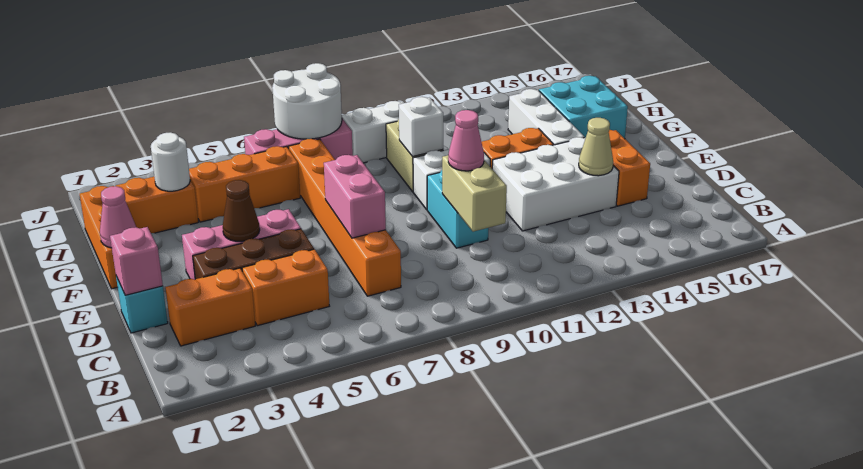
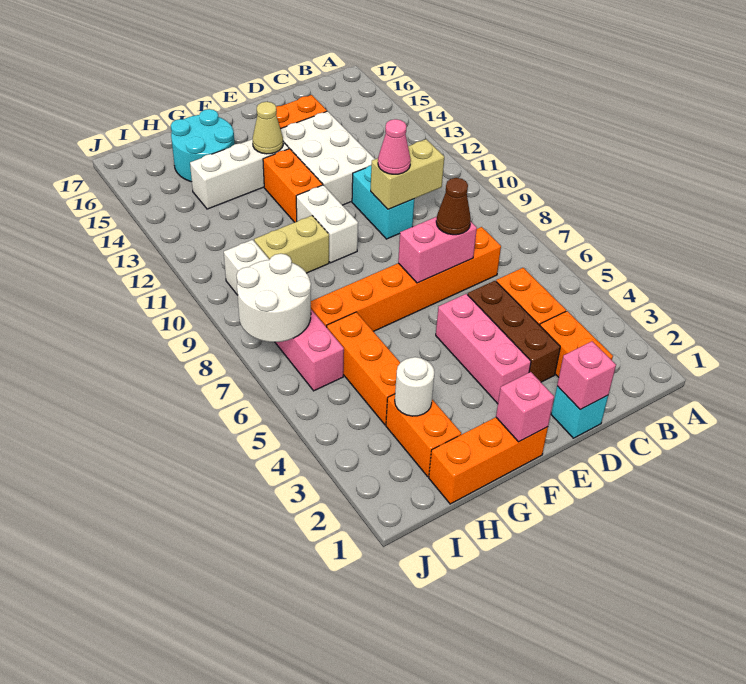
cyan brick D10:E10 level 1 -> cyan brick D10:D11 level 1
tan cone D14 level 2 -> tan cone F14 level 2
brown cone E4 level 2 -> brown cone D7 level 3
pink cone F1 level 2 -> pink brick F1 level 2
white brick G10 level 2 -> none
cyan brick G15:H16 level 1 -> cyan round brick G15:H16 level 1

